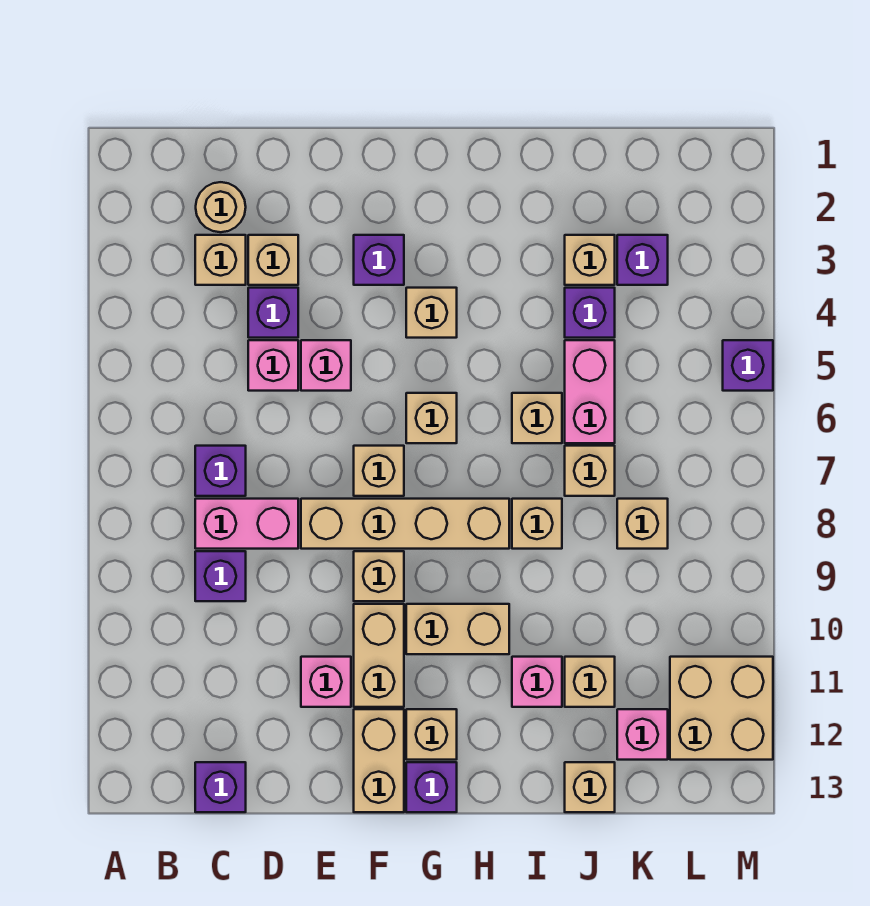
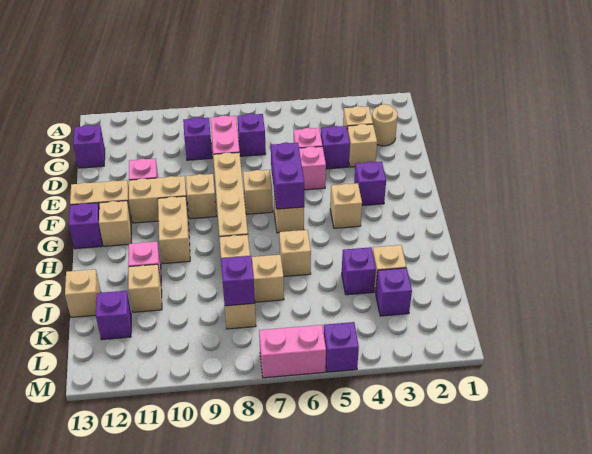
none -> purple brick F6:G6 level 2
pink brick J5:J6 level 1 -> pink brick M6:M7 level 1
none -> purple brick K8 level 2
pink brick K12 level 1 -> purple brick K12 level 1
tan brick L11:M12 level 1 -> none

